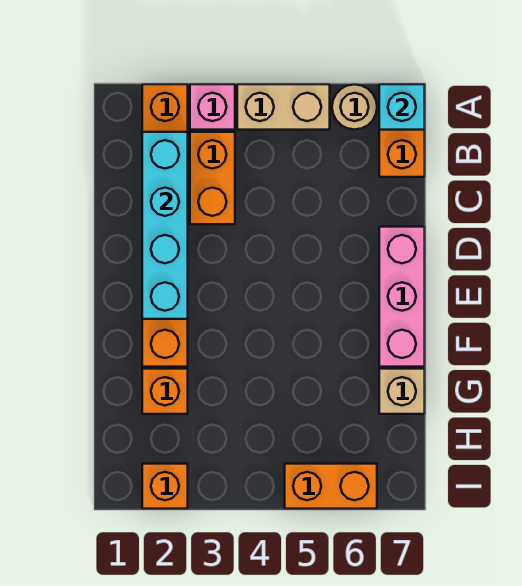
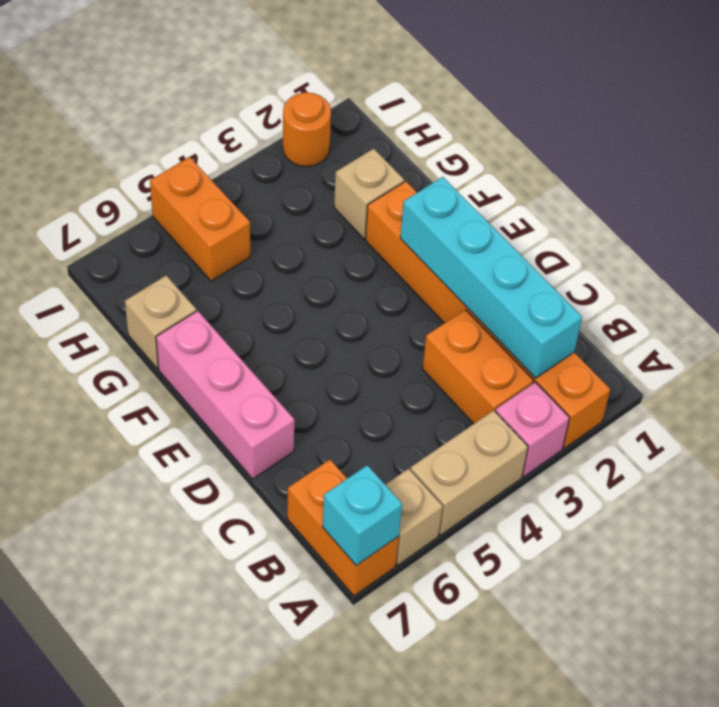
tan round brick A6 level 1 -> tan brick A6 level 1
orange brick G2 level 1 -> tan brick G2 level 1
orange brick I2 level 1 -> orange round brick I2 level 1
orange brick I5:I6 level 1 -> orange brick H5:I5 level 1

